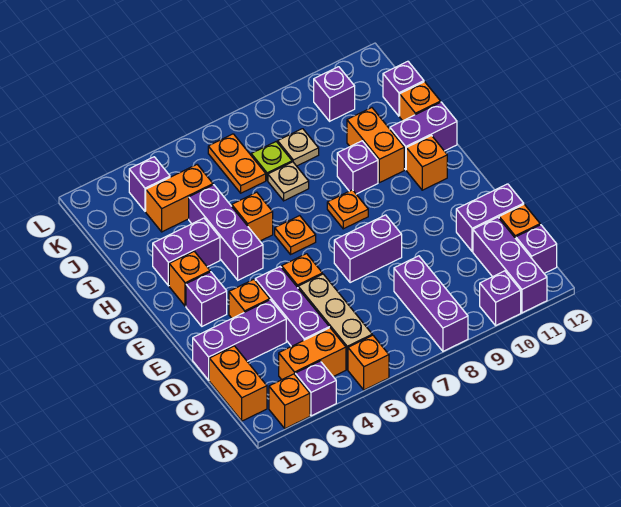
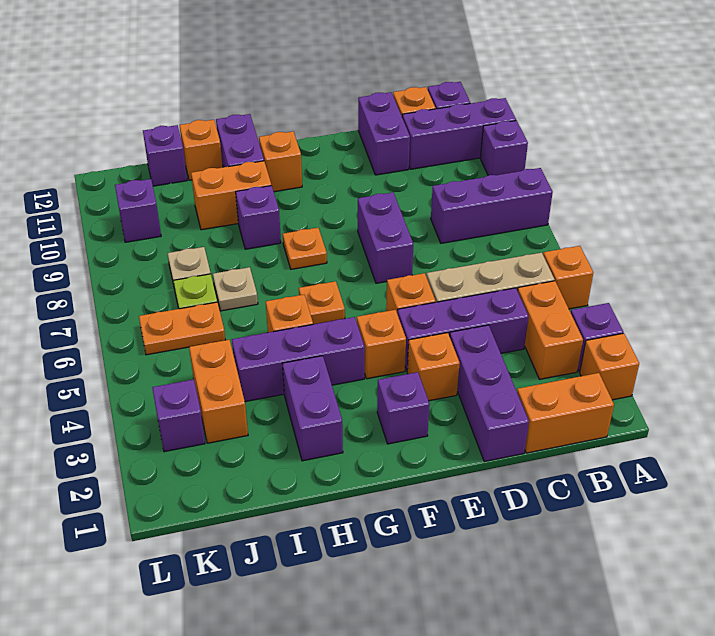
orange brick G2 level 1 -> orange brick F4 level 1

